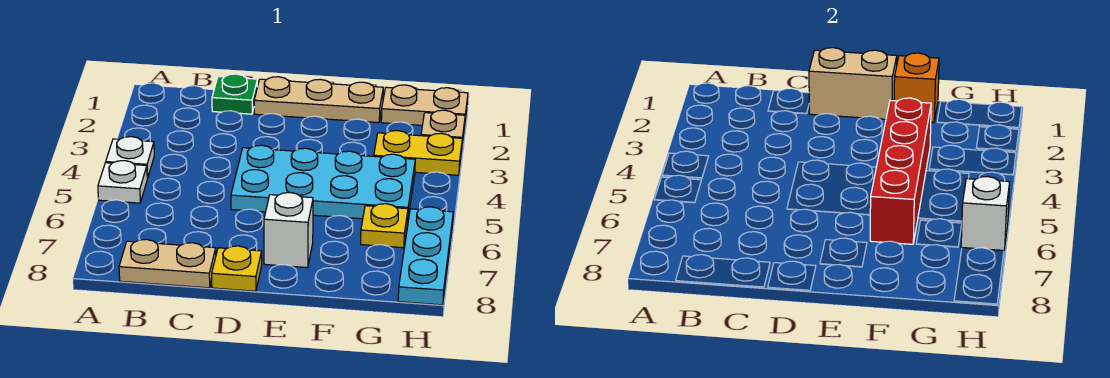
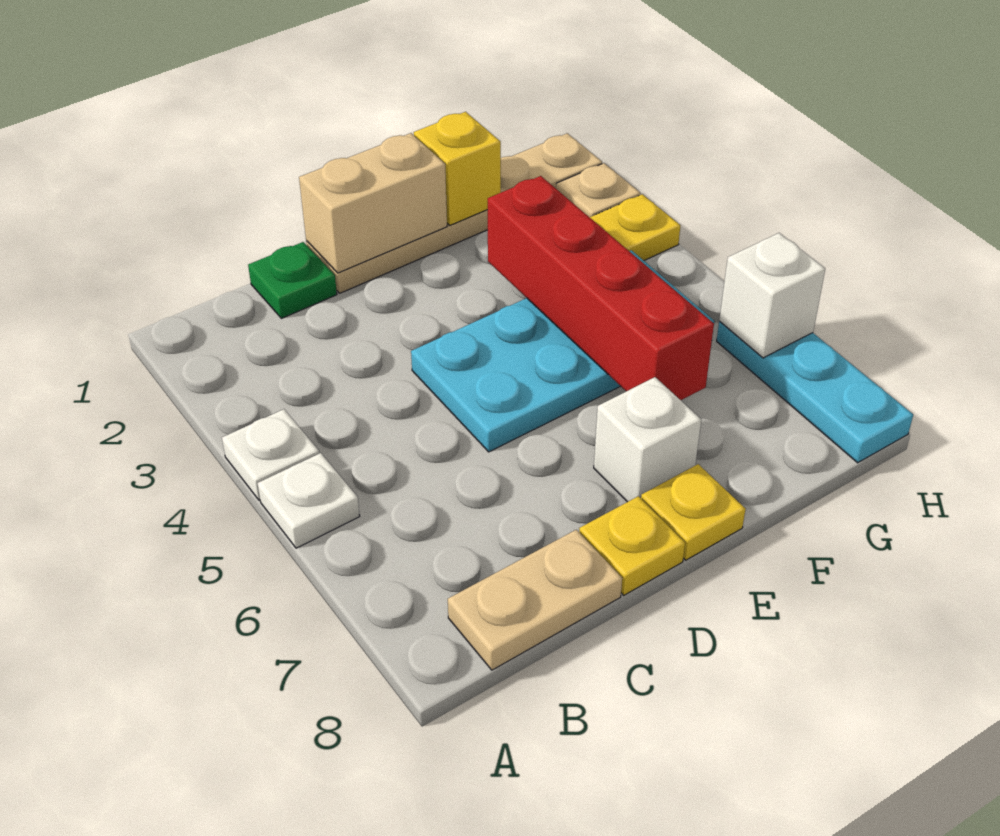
orange brick F1 level 2 -> yellow brick F1 level 2
yellow plate G6 level 1 -> yellow plate E8 level 1

